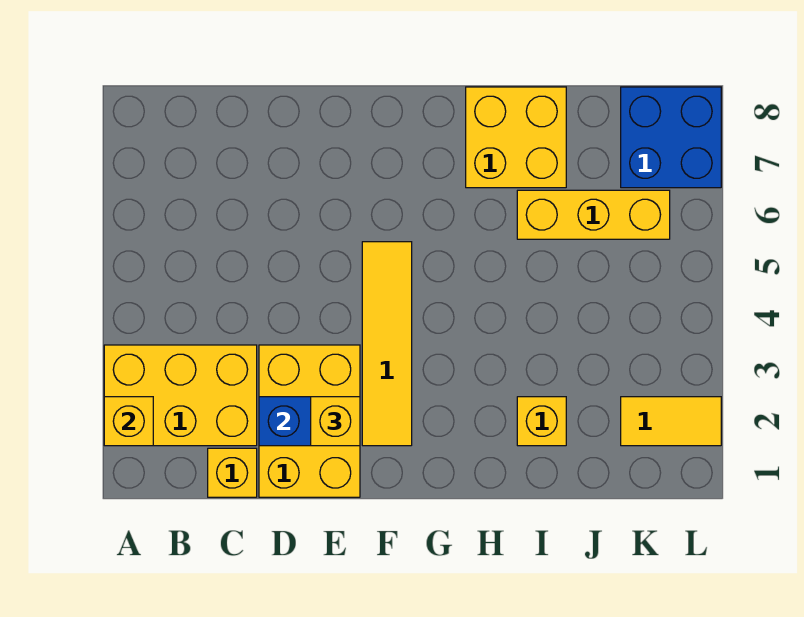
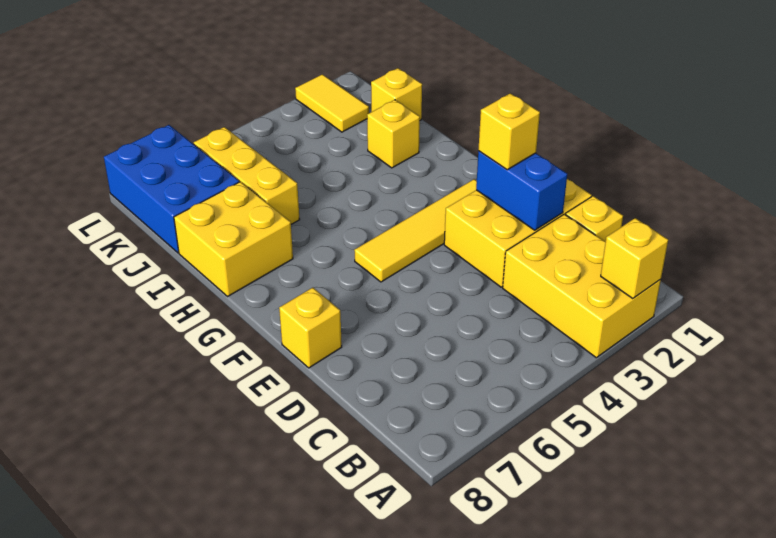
none -> yellow brick E8 level 1
none -> yellow brick J1 level 1
blue brick K7:L8 level 1 -> blue brick J7:L8 level 1

